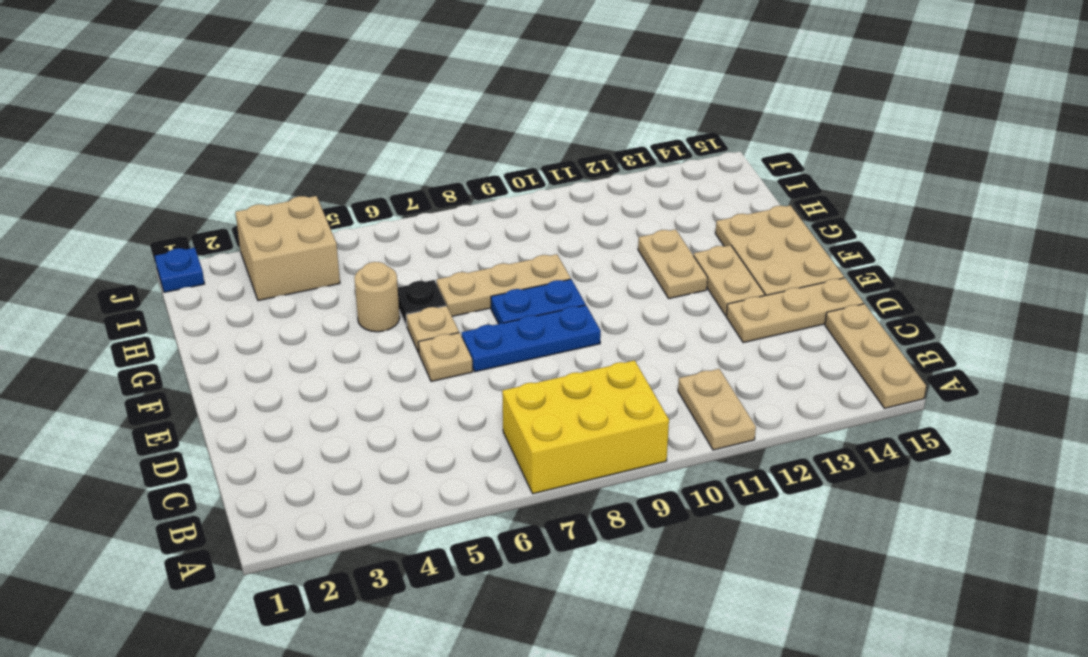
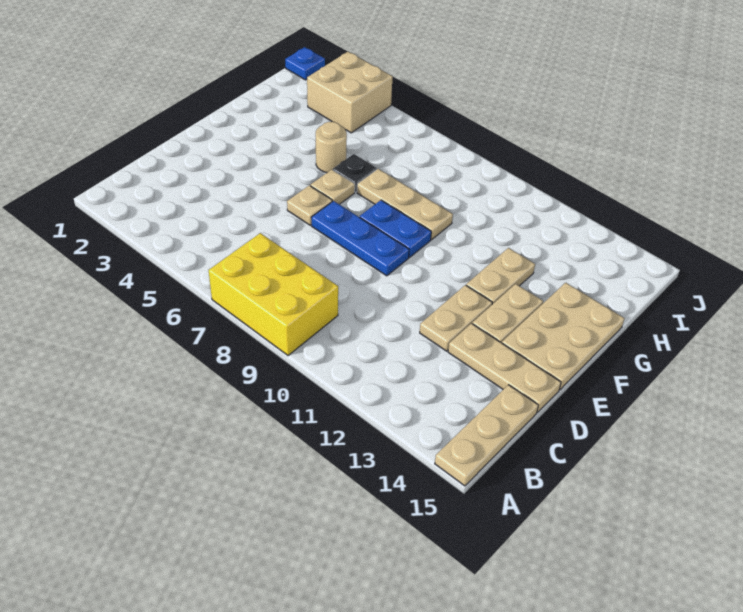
tan plate A11:B11 level 1 -> tan plate D12:E12 level 1

